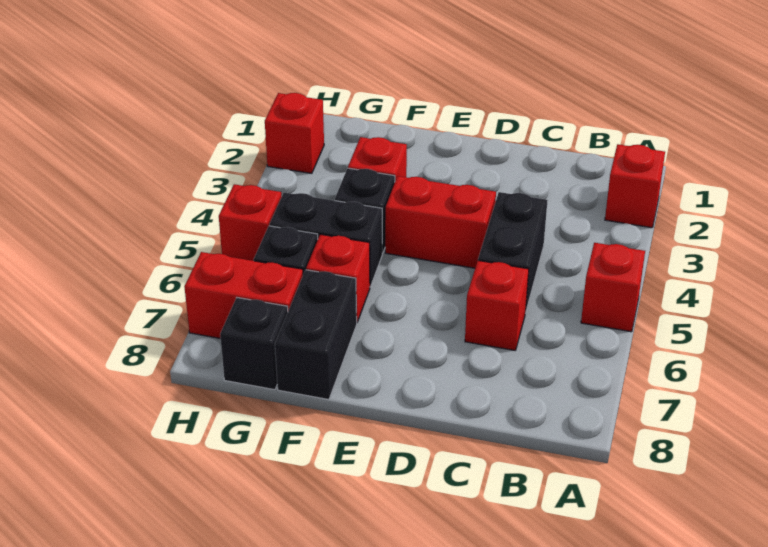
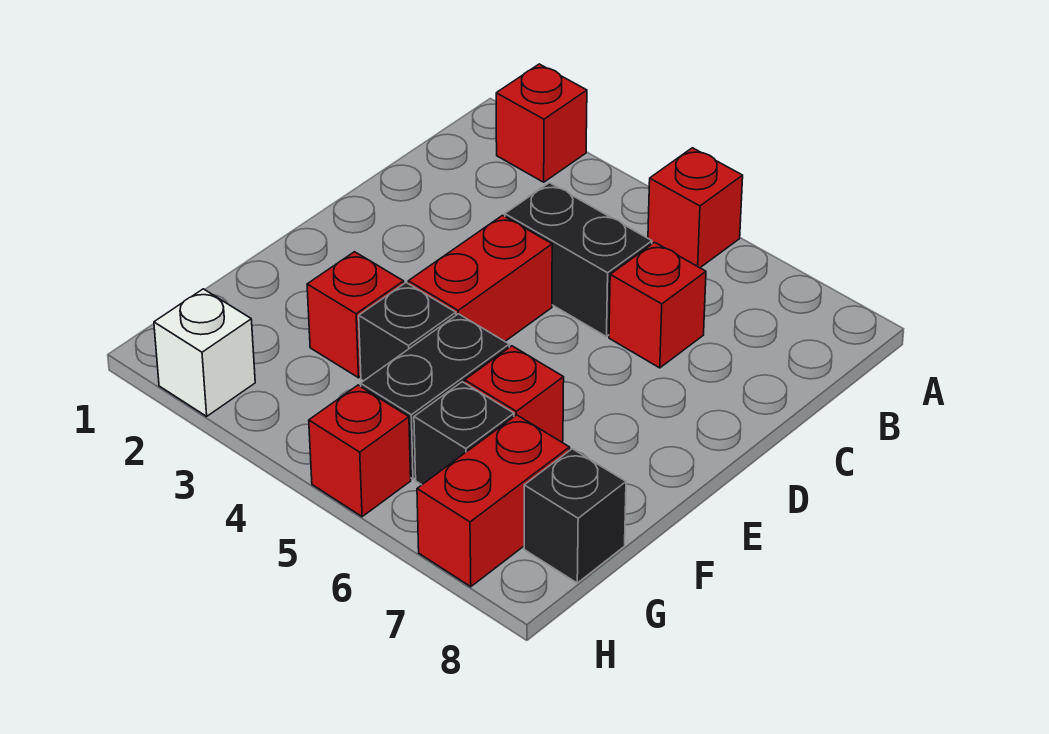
black brick F7:F8 level 1 -> none
red brick H2 level 1 -> white brick H2 level 1

